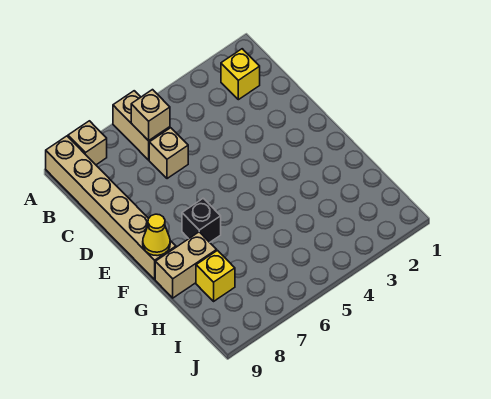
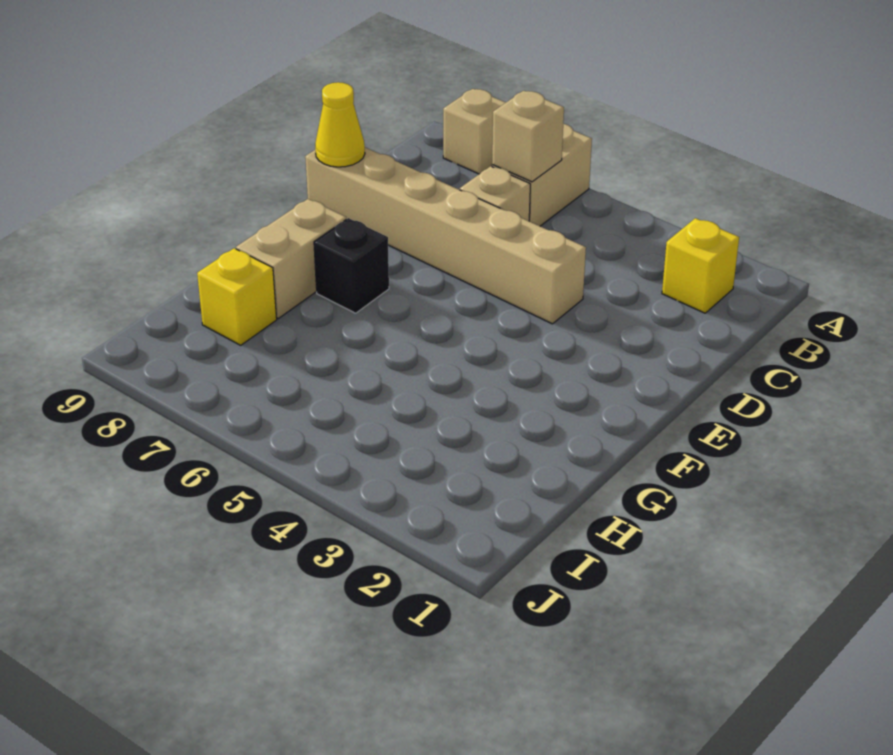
tan brick A9:F9 level 1 -> tan brick D4:D9 level 1
yellow cone F9 level 2 -> yellow cone D9 level 2
tan brick G8:G9 level 1 -> tan brick F8:G8 level 1

